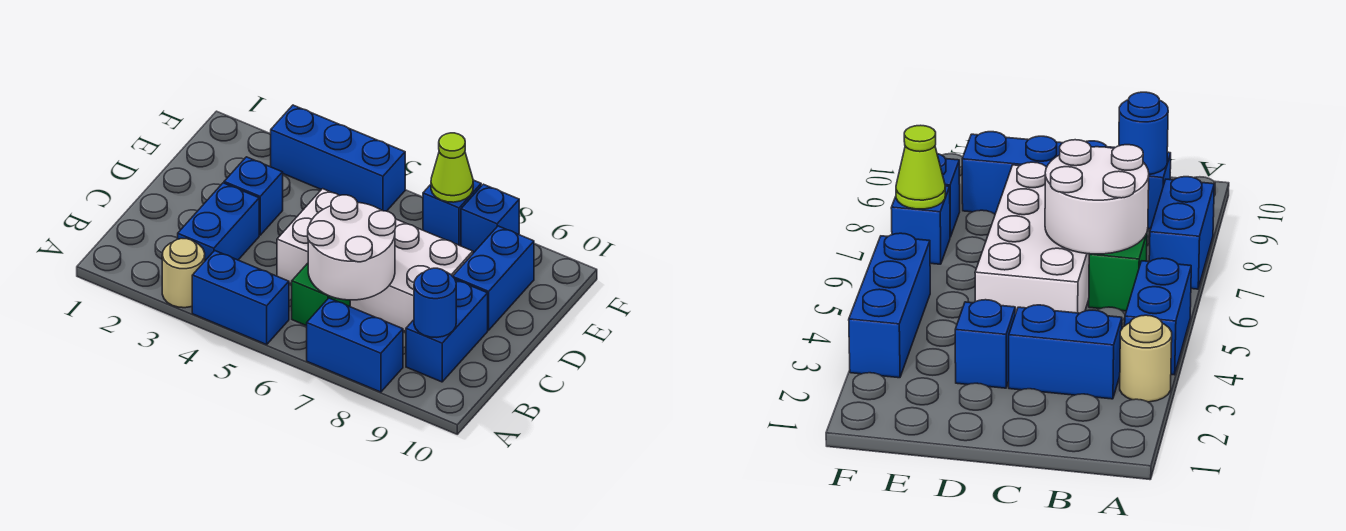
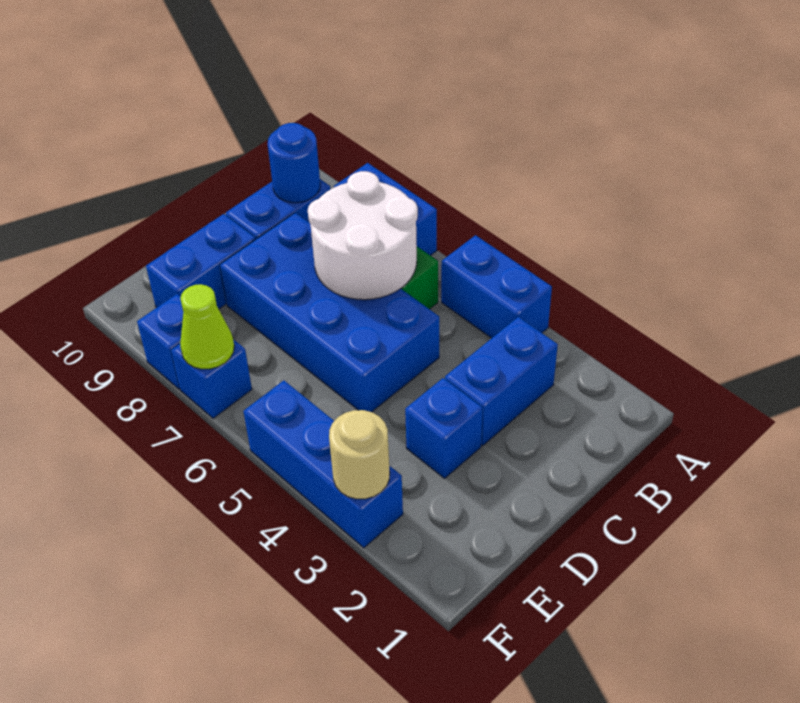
tan round brick A3 level 1 -> tan round brick F3 level 2
white brick C5:D8 level 1 -> blue brick C5:D8 level 1

